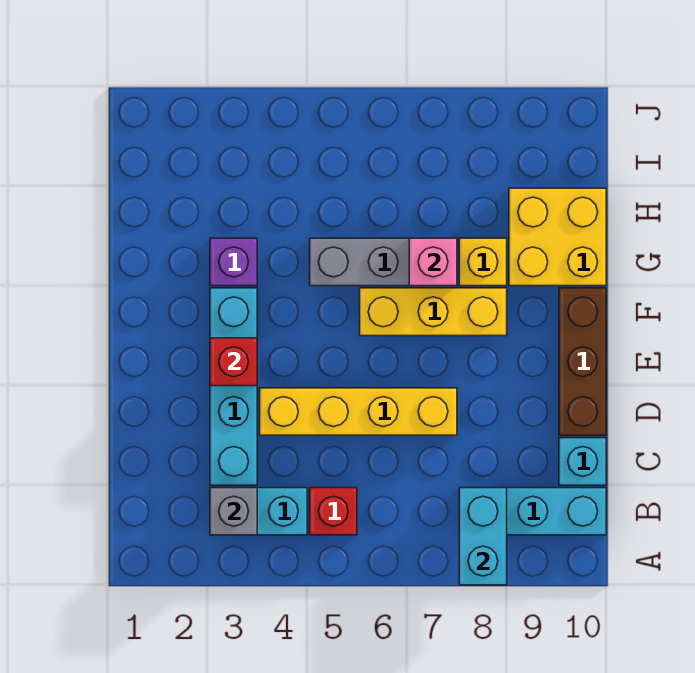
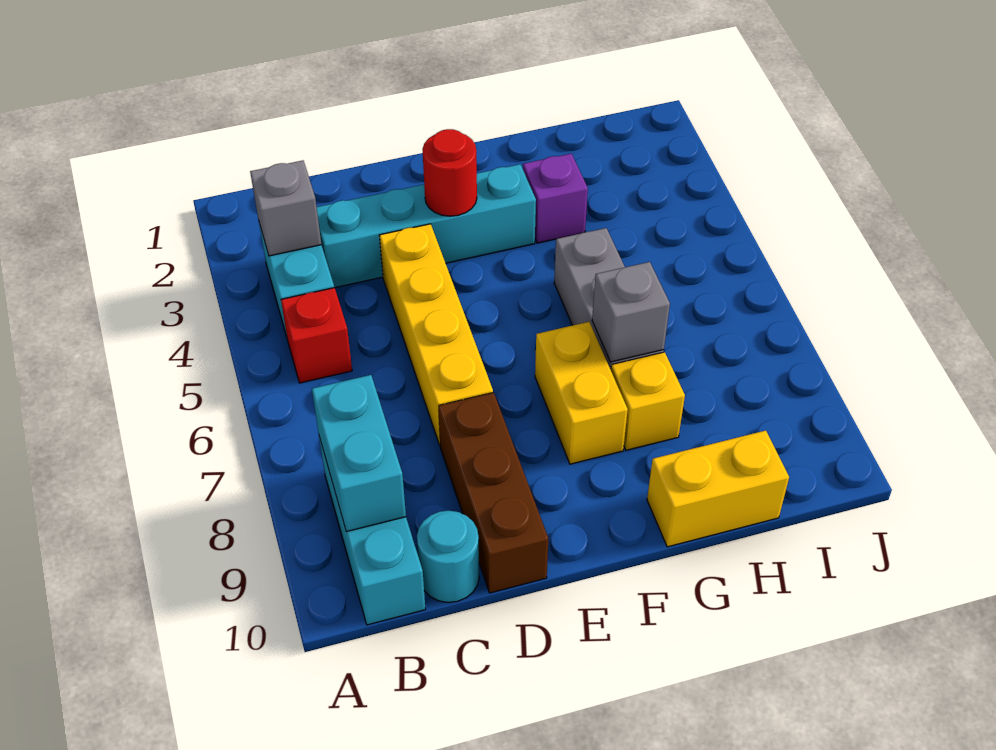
cyan brick A8:B8 level 2 -> cyan brick B8:B9 level 2
cyan brick C10 level 1 -> cyan round brick C10 level 1
brown brick D10:F10 level 1 -> brown brick D8:D10 level 1
red brick E3 level 2 -> red round brick E3 level 2
yellow brick F6:F8 level 1 -> yellow brick F7:F8 level 1
pink brick G7 level 2 -> grey brick G7 level 2
yellow brick G9:H10 level 1 -> yellow brick G10:H10 level 1

